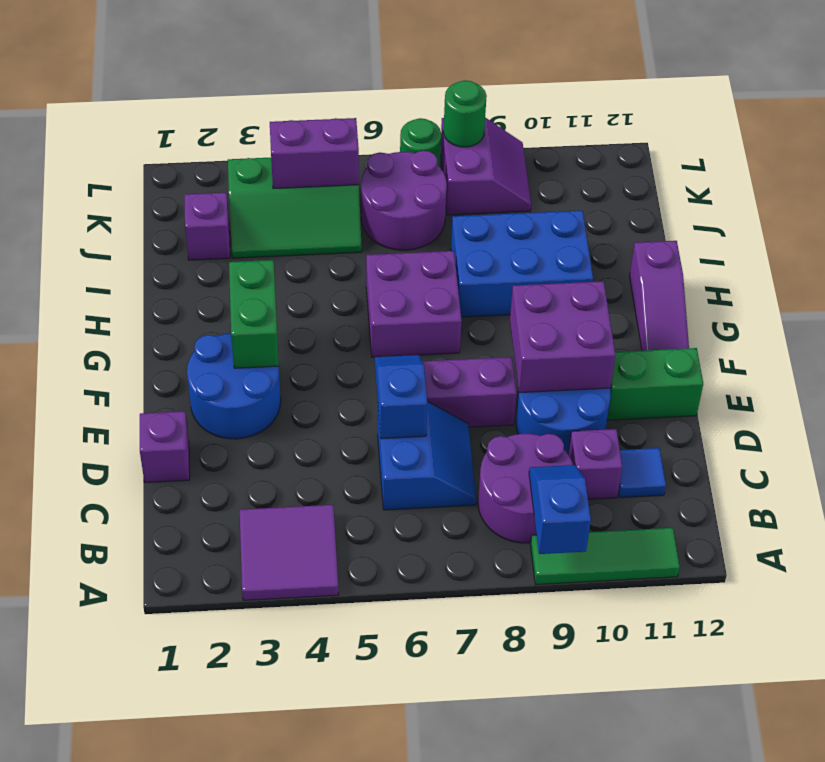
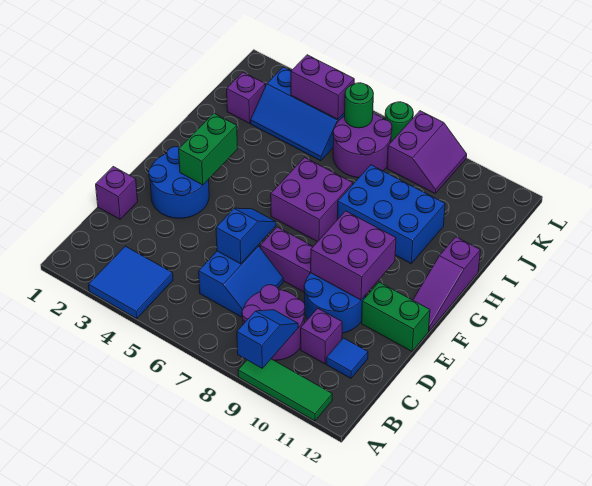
purple tile A3:B4 level 1 -> blue tile A3:B4 level 1
green slope J3:K5 level 1 top K -> blue slope J3:K5 level 1 top K
green round brick L8 level 2 -> green round brick K6 level 2

